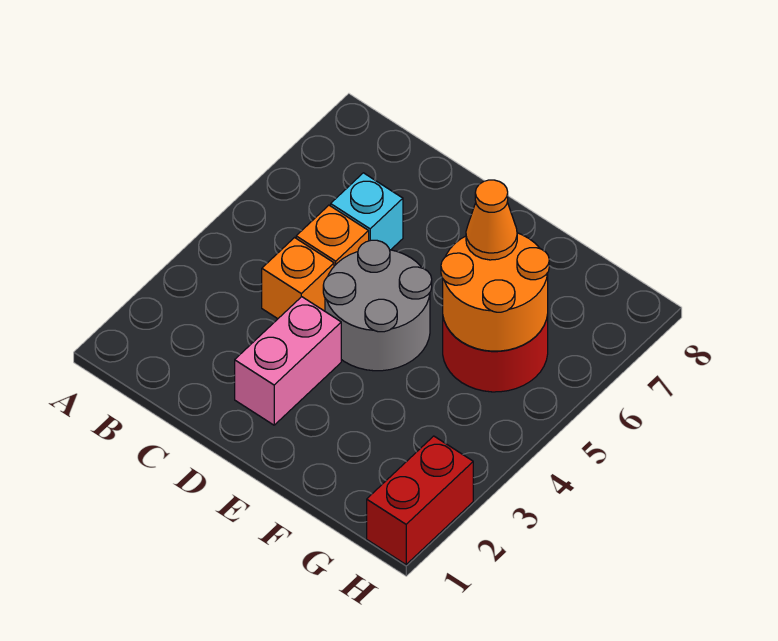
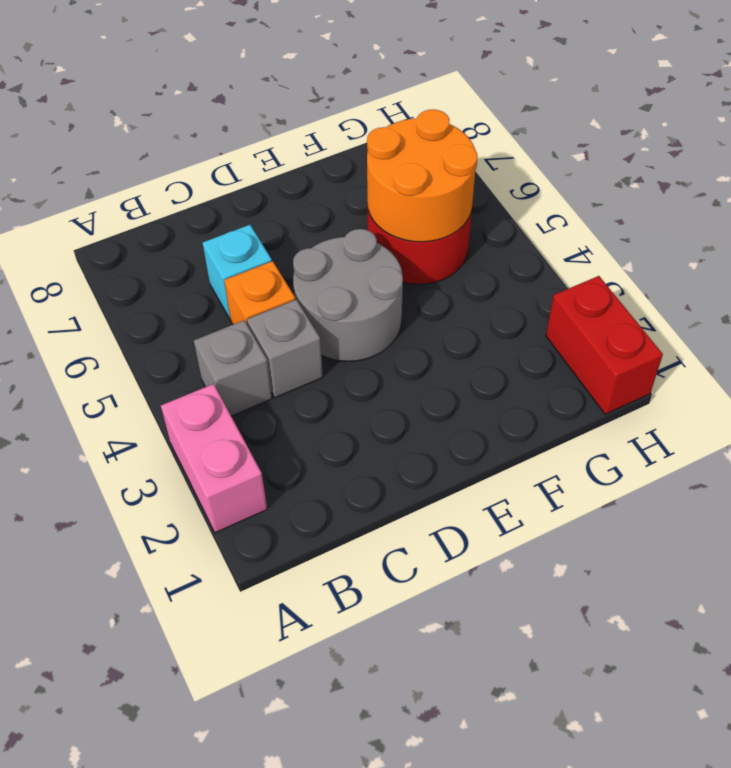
none -> grey brick B4 level 1
orange brick C4 level 1 -> grey brick C4 level 1
pink brick D2:D3 level 1 -> pink brick A2:A3 level 1
orange cone F6 level 3 -> none

